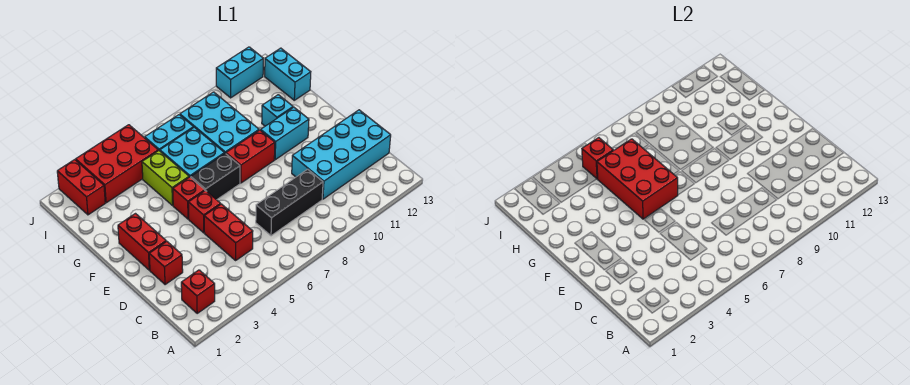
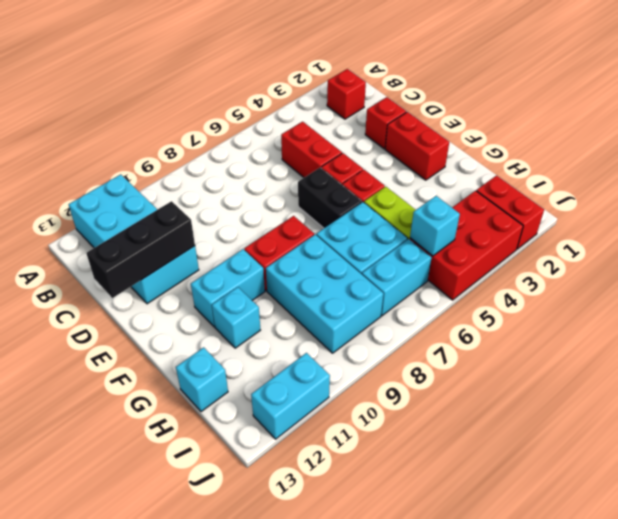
black brick C7:C9 level 1 -> black brick D11:D13 level 2
cyan brick C10:D13 level 1 -> cyan brick A11:D12 level 1
red brick F5:H6 level 2 -> none
black brick F6:F7 level 1 -> black brick E6:F6 level 1
cyan brick H13:I13 level 1 -> cyan brick H13 level 1
red brick I5 level 2 -> cyan brick I5 level 2

